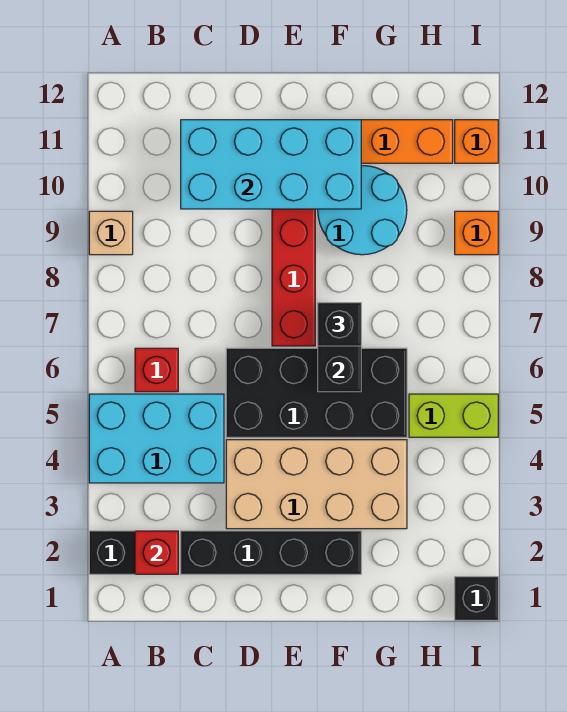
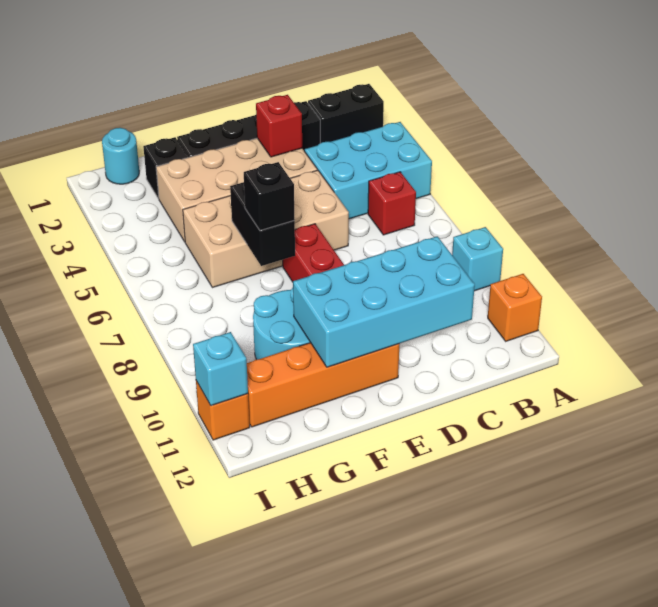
tan brick A9 level 1 -> cyan brick A9 level 1
red brick B2 level 2 -> red brick D3 level 2
black brick D5:G6 level 1 -> tan brick D5:G6 level 1
none -> cyan round brick H1 level 1
lime brick H5:I5 level 1 -> none
black brick I1 level 1 -> black brick G2 level 1
orange brick I9 level 1 -> orange brick A11 level 1
none -> cyan brick I11 level 2

